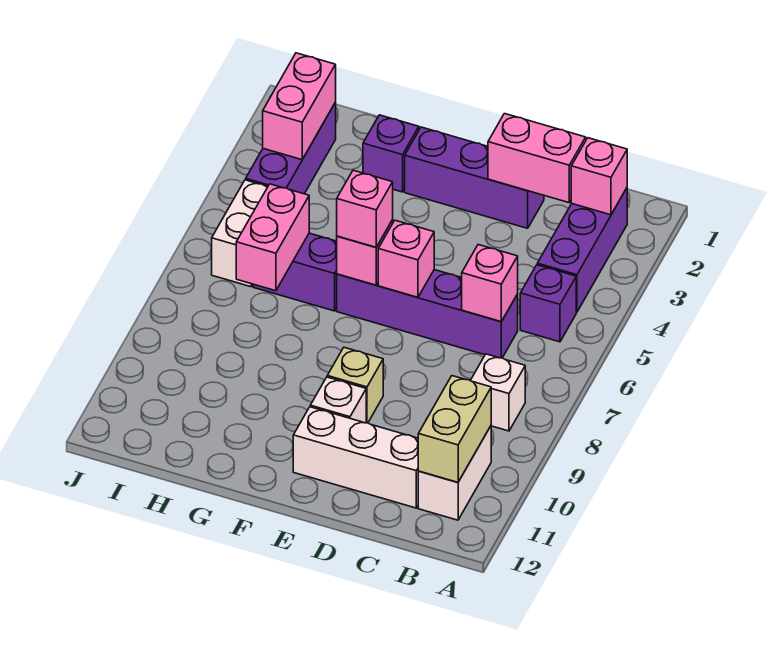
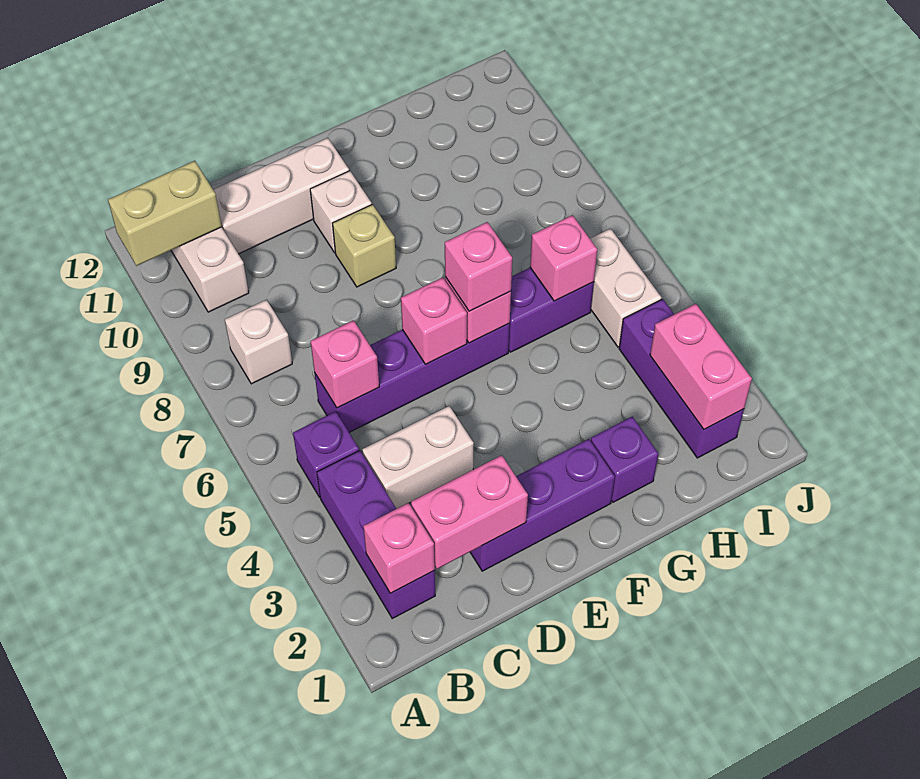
tan brick B10:B11 level 2 -> tan brick A11:B11 level 2
none -> white brick C4:D4 level 1
pink brick H6:H7 level 2 -> pink brick H6 level 2

